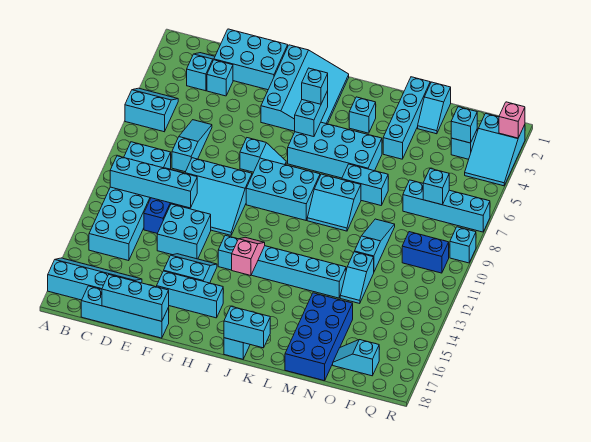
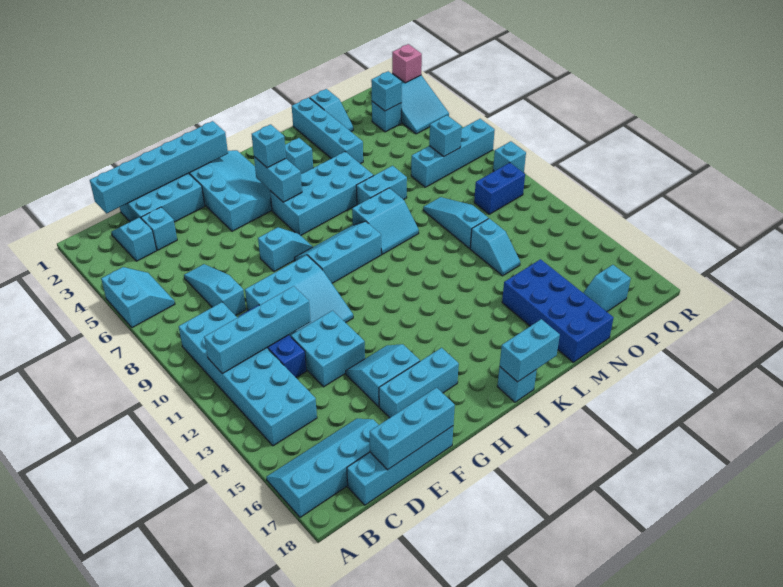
cyan slope A5:B6 level 1 top 6 -> cyan slope A5:B6 level 1 top A
cyan brick H8:J9 level 1 -> cyan slope H8:J9 level 1 top 9
cyan brick H13:M13 level 1 -> cyan brick C1:H1 level 2
pink slope I13:I14 level 2 top 14 -> none

